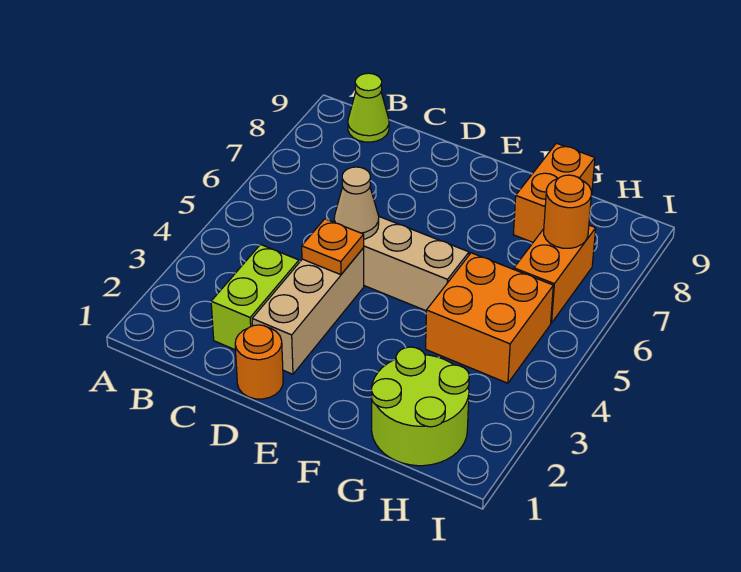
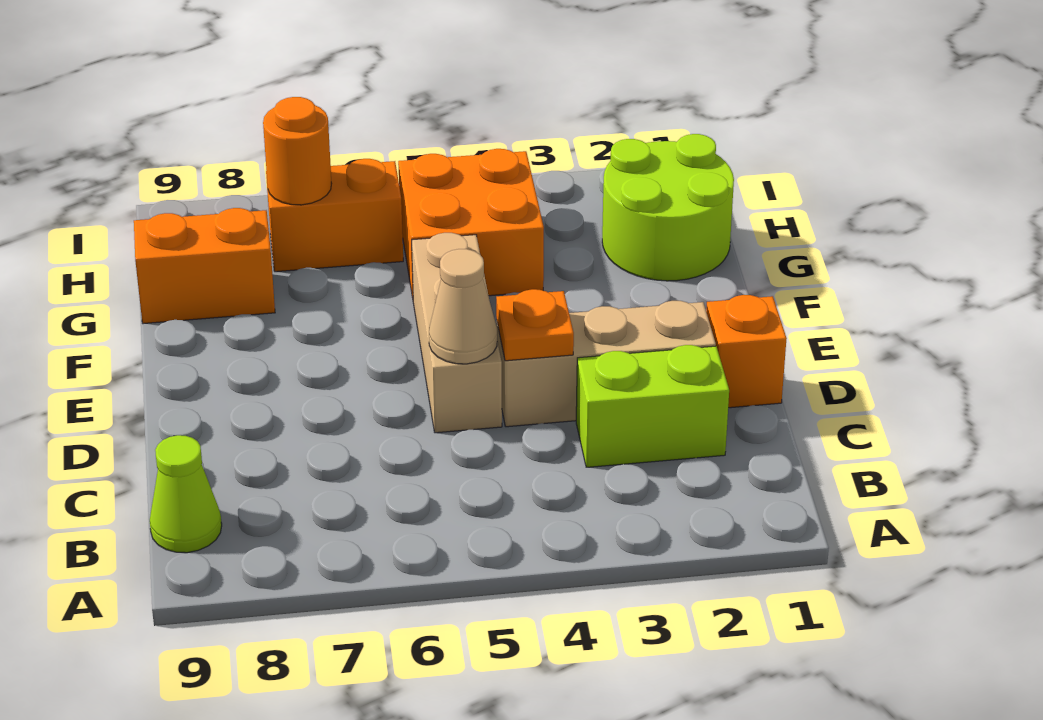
orange round brick D1 level 1 -> orange brick D1 level 1

